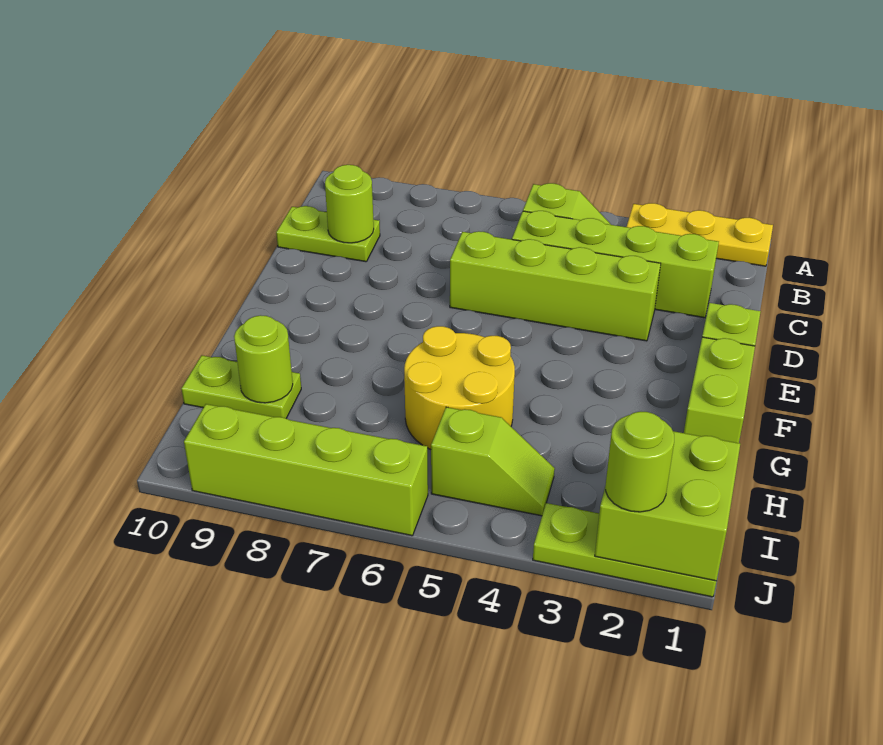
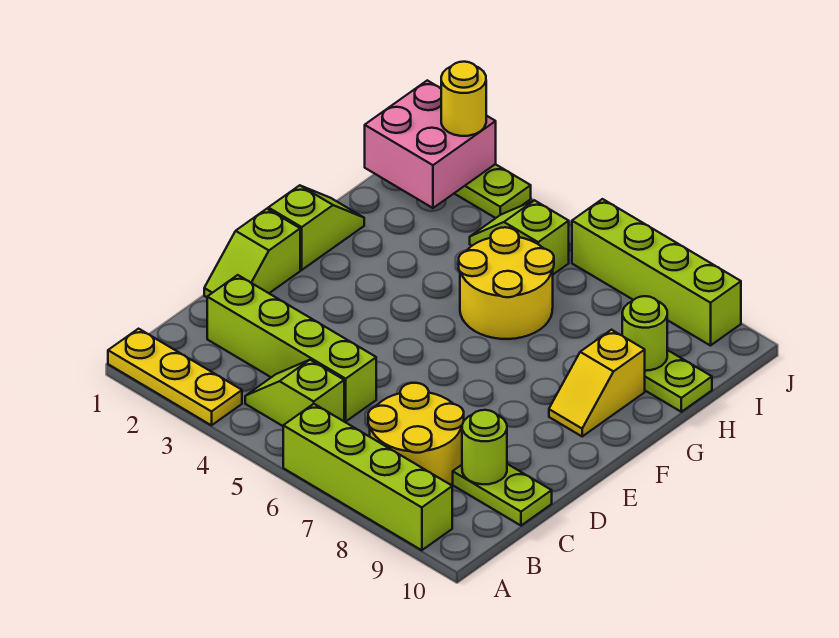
none -> yellow round brick B7:C8 level 1
lime brick D3:D6 level 1 -> lime brick A6:A9 level 1
lime brick F1:G1 level 1 -> lime slope F1:G1 level 1 top F
none -> yellow slope F9:G9 level 1 top G
lime brick I1:J2 level 2 -> pink brick I1:J2 level 2
lime round brick J2 level 3 -> yellow round brick J2 level 3

